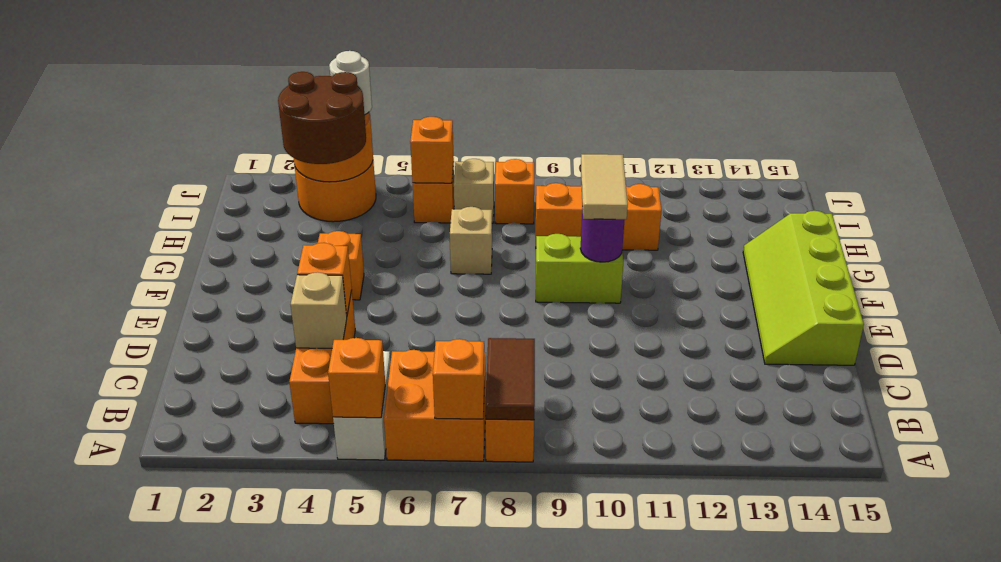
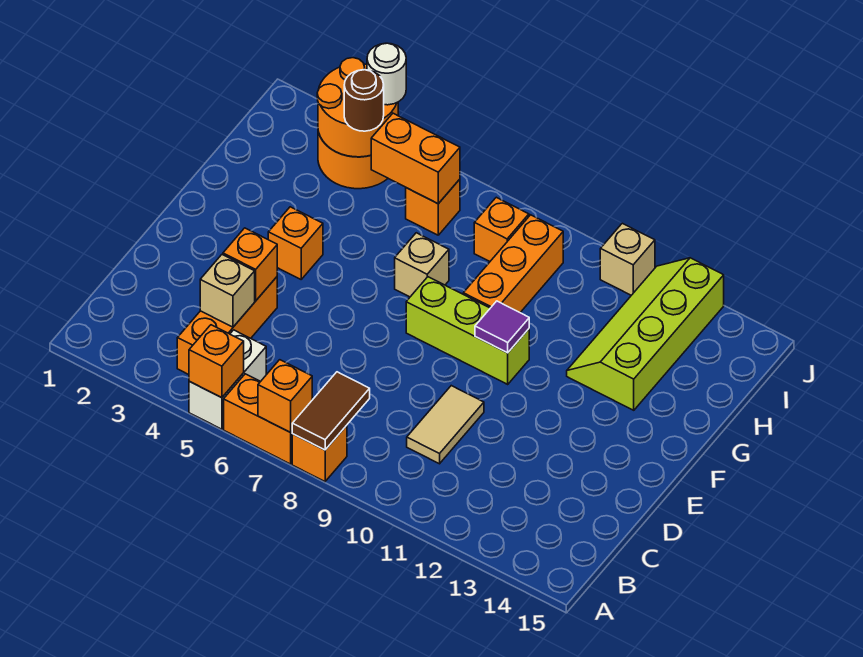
orange brick A6:B7 level 1 -> orange brick A6:A7 level 1
lime slope D14:G15 level 1 top 15 -> lime slope G12:J13 level 1 top 13
lime brick F9:F10 level 1 -> lime brick F8:F10 level 1
purple round brick F10 level 2 -> purple tile F10 level 2
tan tile F10:G10 level 3 -> tan tile C10:D10 level 1
brown round brick H3:I4 level 3 -> brown round brick I4 level 3
orange brick H9:H11 level 1 -> orange brick G9:I9 level 1
orange brick I6 level 2 -> orange brick I5:I6 level 2
tan brick I7 level 1 -> tan brick J11 level 1

